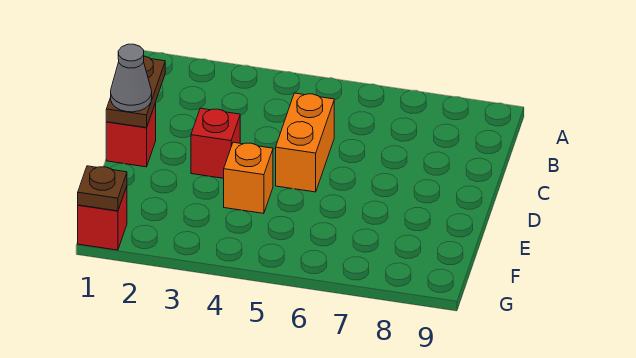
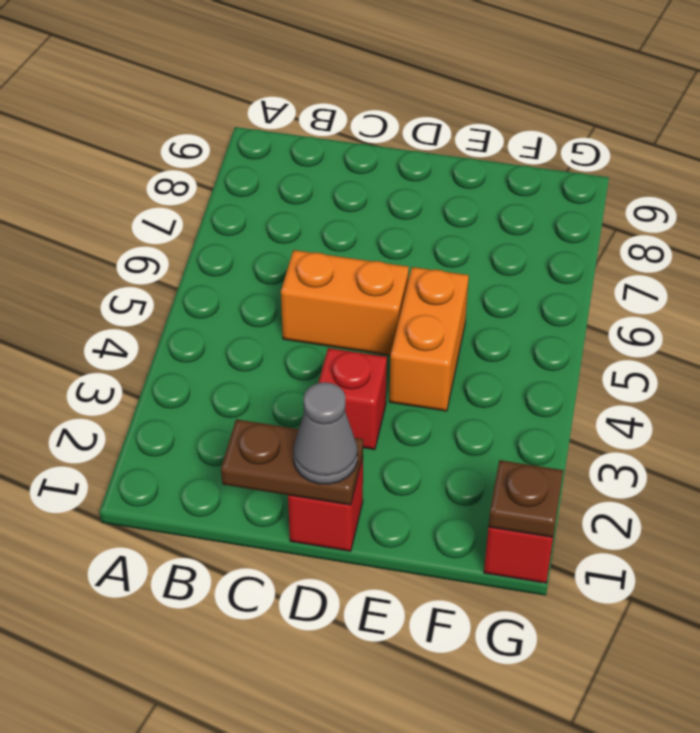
orange brick E4 level 1 -> orange brick E4:E5 level 1

